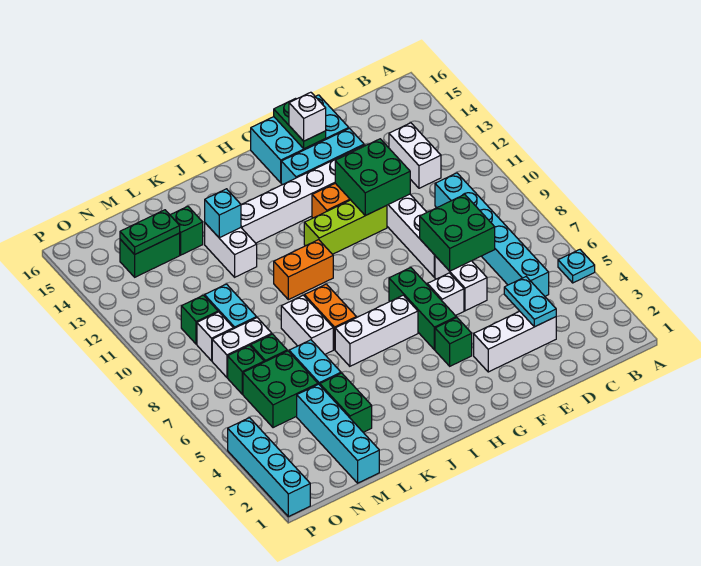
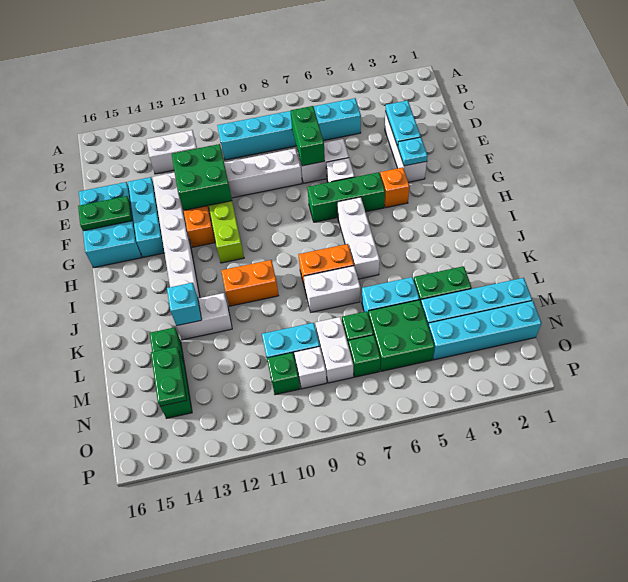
cyan plate A5 level 1 -> cyan plate F3 level 2
cyan plate D3:D4 level 2 -> cyan plate D3:E3 level 2
green brick D7:E8 level 2 -> green brick D7:E7 level 2
white brick F15 level 3 -> none
green brick G4 level 1 -> orange brick G4 level 1
orange brick I10:J10 level 1 -> orange brick J10:J11 level 1
cyan brick P1:P4 level 1 -> cyan brick N1:N4 level 1

